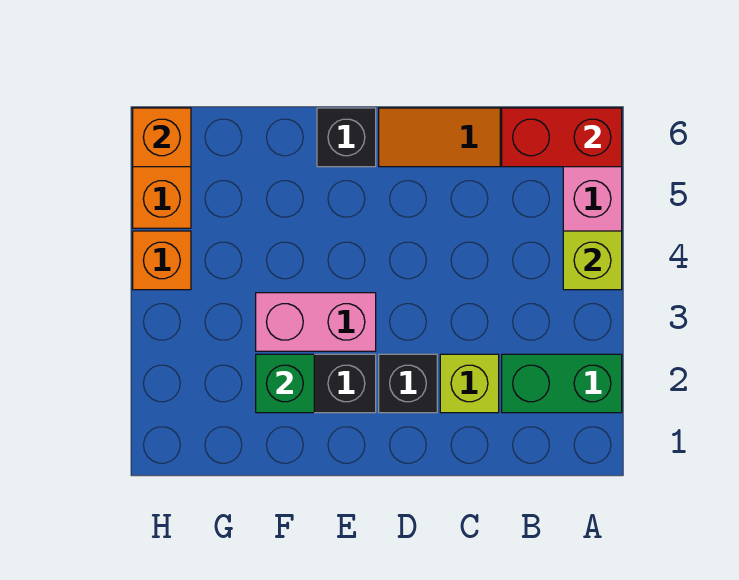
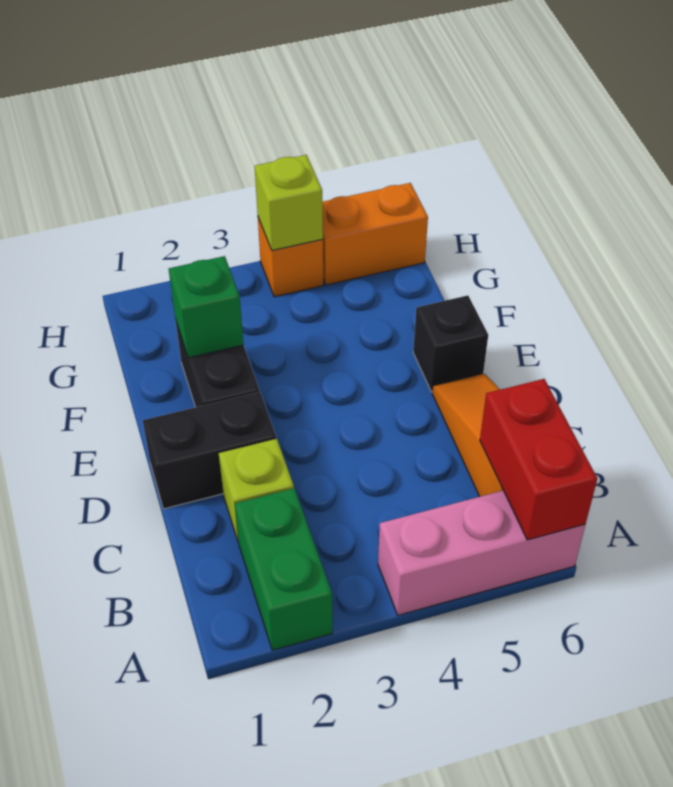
lime brick A4 level 2 -> lime brick H4 level 2
black brick D2 level 1 -> black brick D1:D2 level 1
pink brick E3:F3 level 1 -> none
orange brick H6 level 2 -> none

